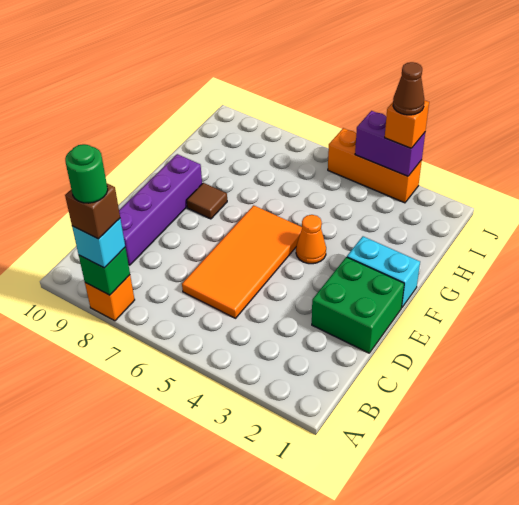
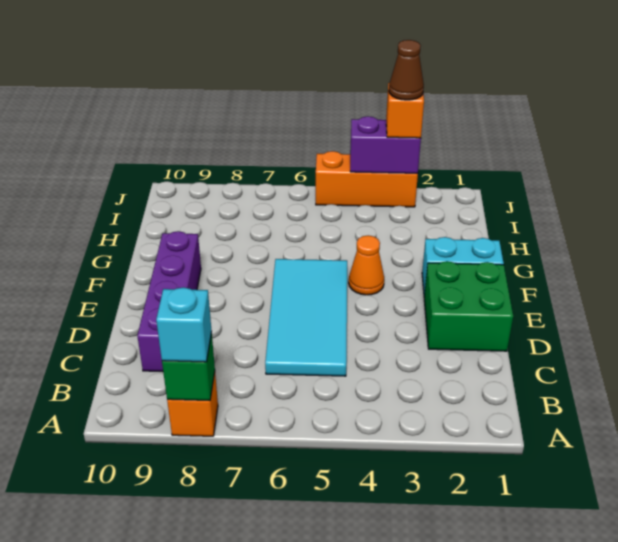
brown brick A8 level 4 -> none
green round brick A8 level 5 -> none
orange tile C5:F6 level 1 -> cyan tile C5:F6 level 1
brown tile F8 level 1 -> none

